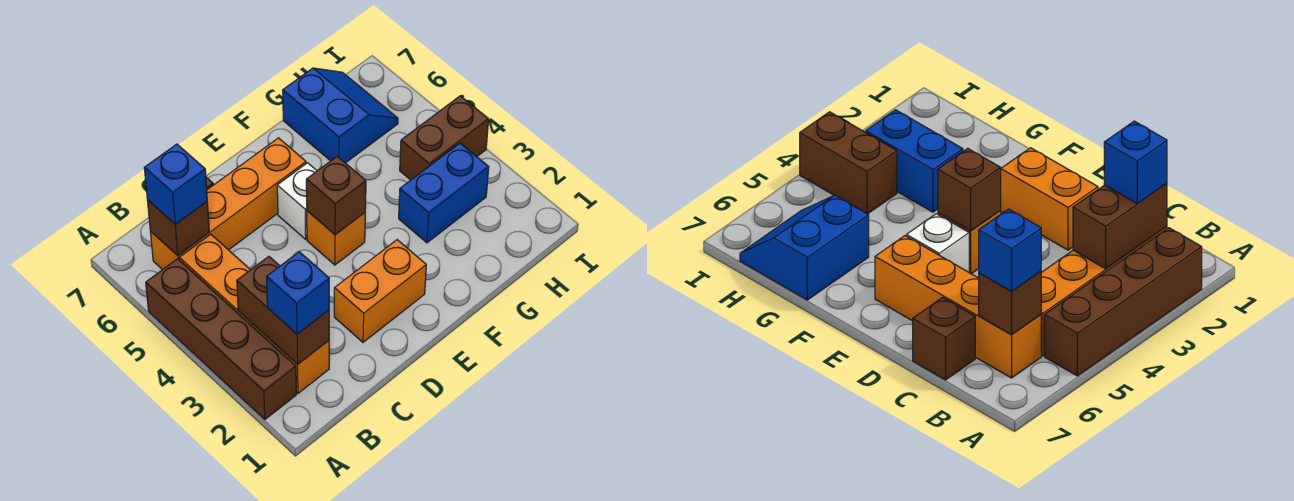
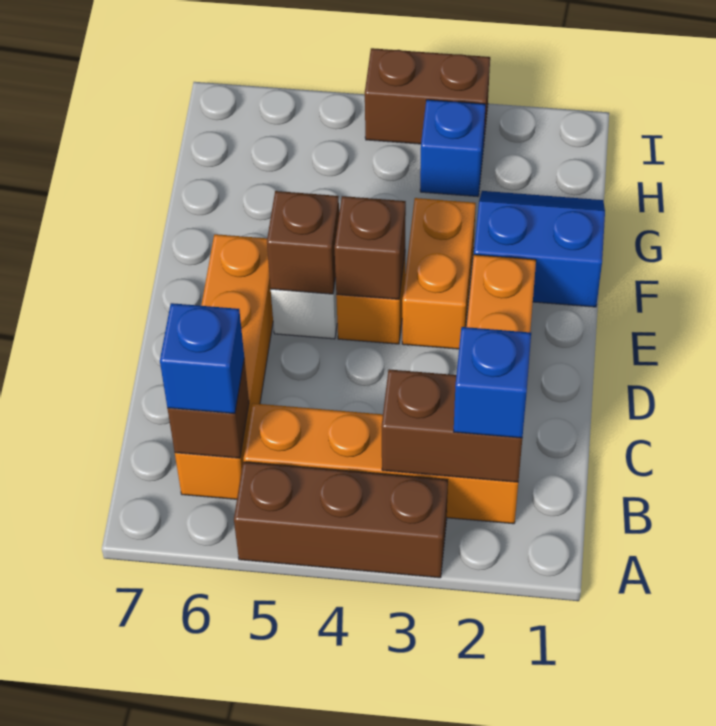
brown brick A2:A5 level 1 -> brown brick A3:A5 level 1
brown brick C7 level 1 -> brown brick E5 level 2
none -> orange brick E3:F3 level 1
blue brick G3:H3 level 1 -> blue brick H3 level 1
blue slope G6:H7 level 1 top G -> blue slope F1:G2 level 1 top F
brown brick H4:I4 level 1 -> brown brick I3:I4 level 1

